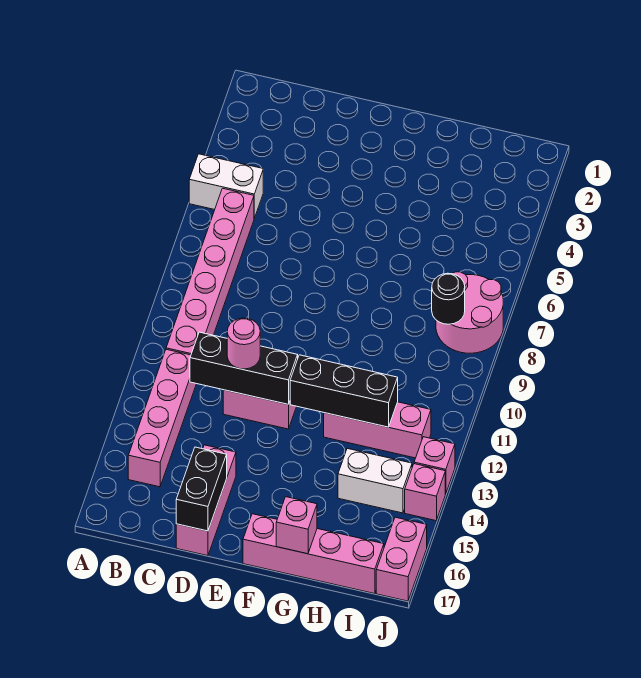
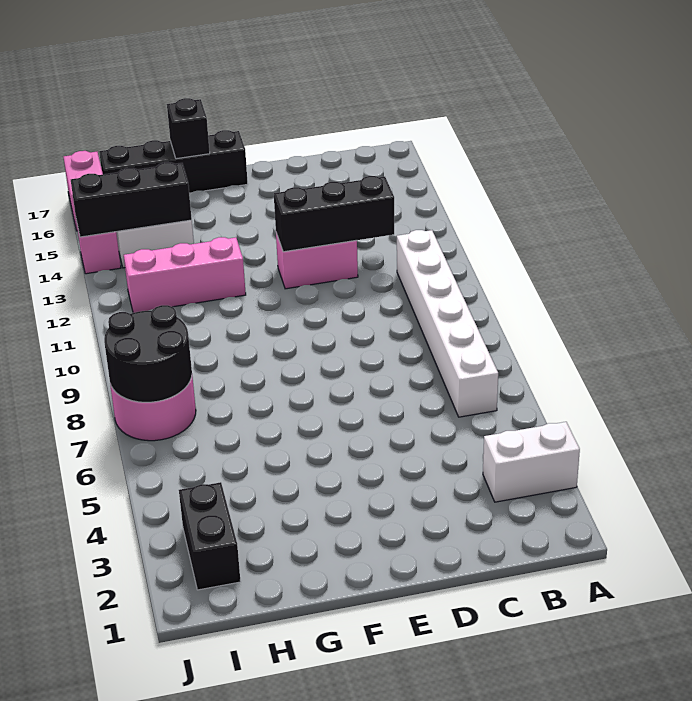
white brick A5:B5 level 1 -> white brick A3:B3 level 1
pink brick B6:B11 level 1 -> white brick B6:B11 level 1
pink brick B12:B15 level 1 -> none
pink round brick D12 level 3 -> none
pink brick D15:D17 level 1 -> none
black brick D16:D17 level 2 -> black brick I2:I3 level 1
black brick F12:H12 level 2 -> black brick H14:J14 level 2
pink brick F17:I17 level 1 -> black brick F17:I17 level 1
pink brick G17 level 2 -> black brick G17 level 2
black round brick I8 level 2 -> black round brick I7:J8 level 2
pink brick J13 level 1 -> none

